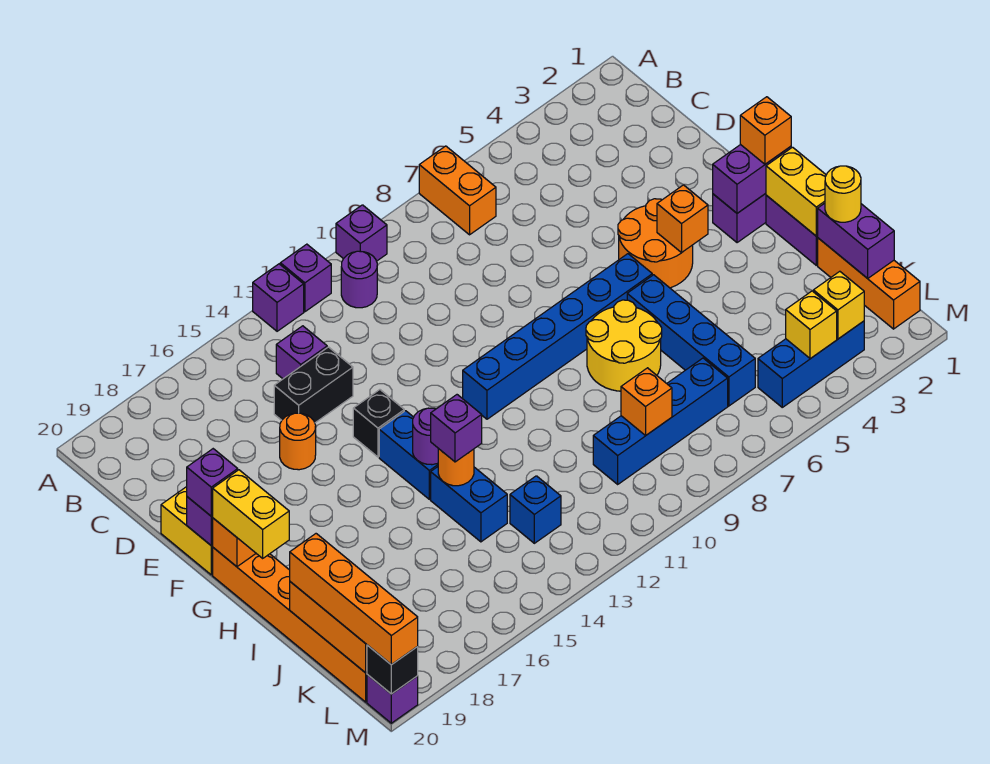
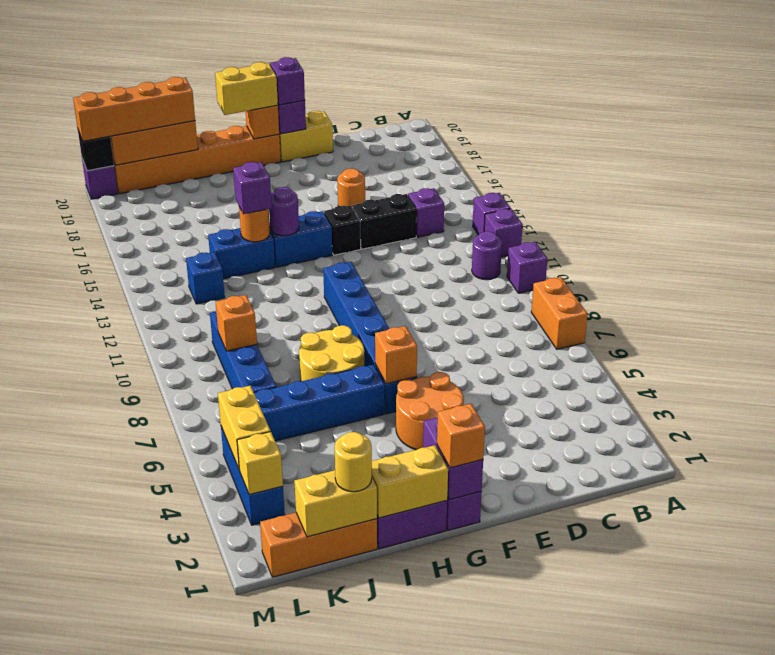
orange brick A7:B7 level 1 -> orange brick A7:A8 level 1
black brick D14:D15 level 1 -> black brick D14:E14 level 1
orange brick G4 level 2 -> orange brick G6 level 2
purple brick J1:K1 level 2 -> yellow brick J1:K1 level 2
yellow brick L4 level 2 -> yellow brick L4:L5 level 2

